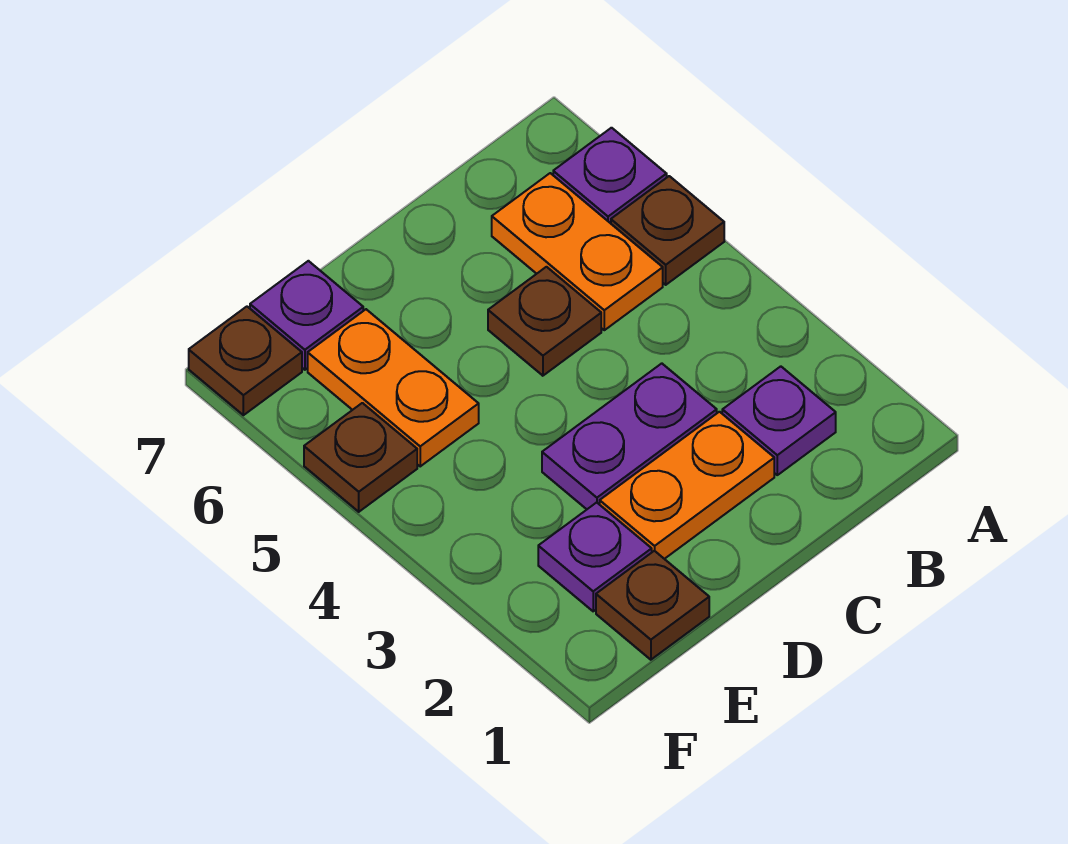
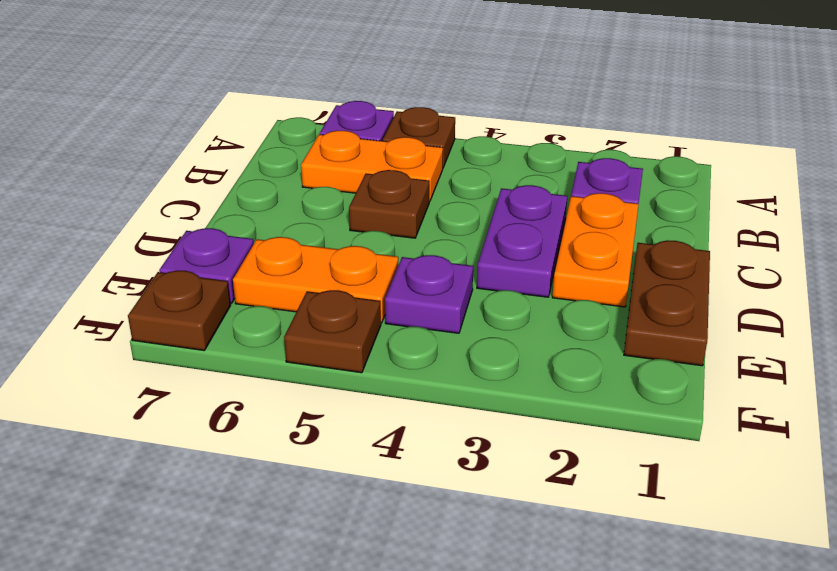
brown plate E1 level 1 -> brown plate D1:E1 level 1
purple plate E2 level 1 -> purple plate E4 level 1

